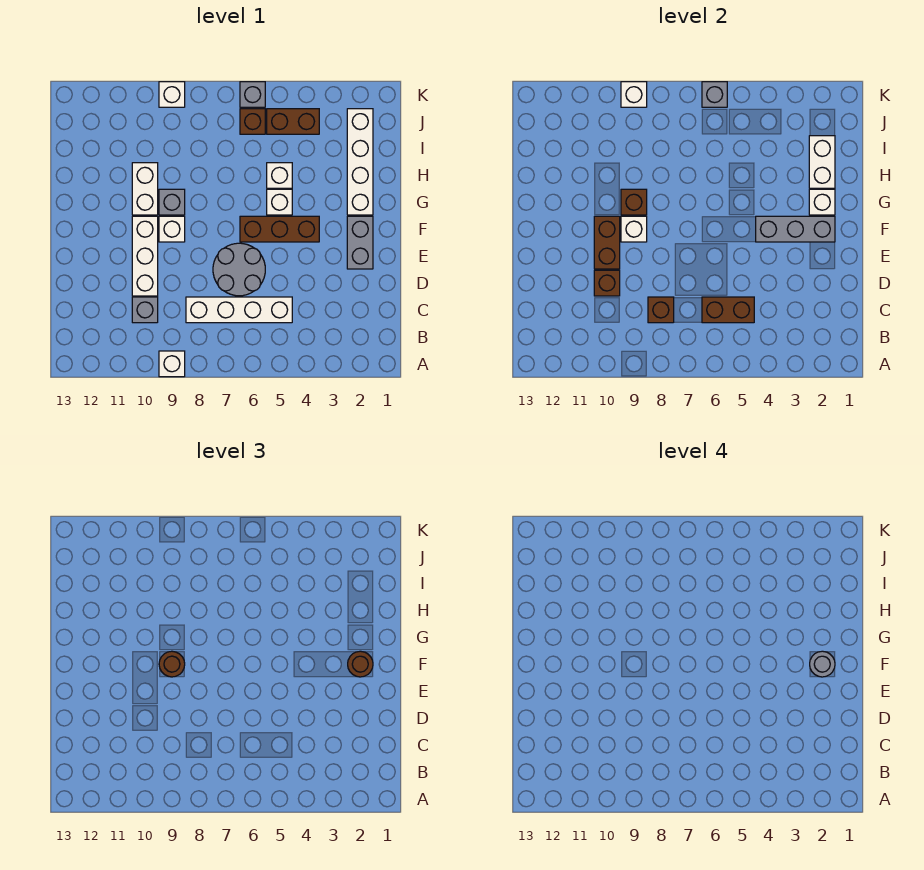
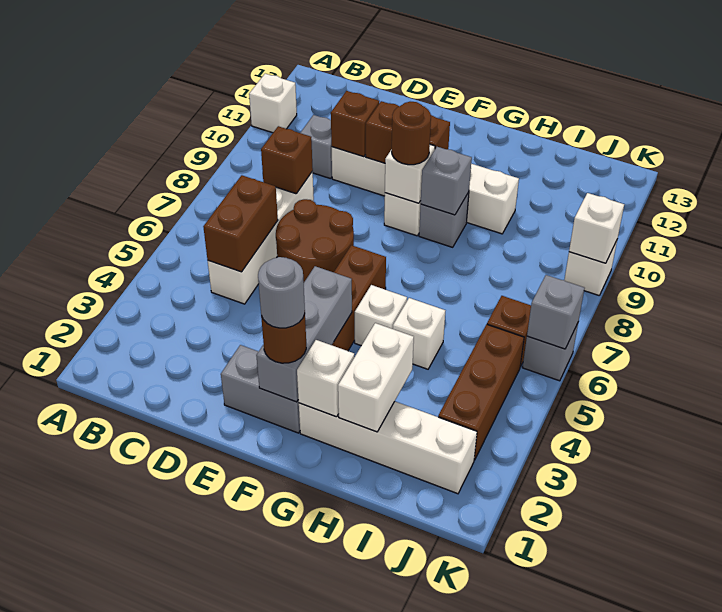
white brick A9 level 1 -> white brick A11 level 1
grey round brick D6:E7 level 1 -> brown round brick D6:E7 level 1
brown brick G9 level 2 -> grey brick G9 level 2
white brick H2:I2 level 2 -> white brick H2:H3 level 2
brown brick J4:J5 level 1 -> brown brick J3:J5 level 1

